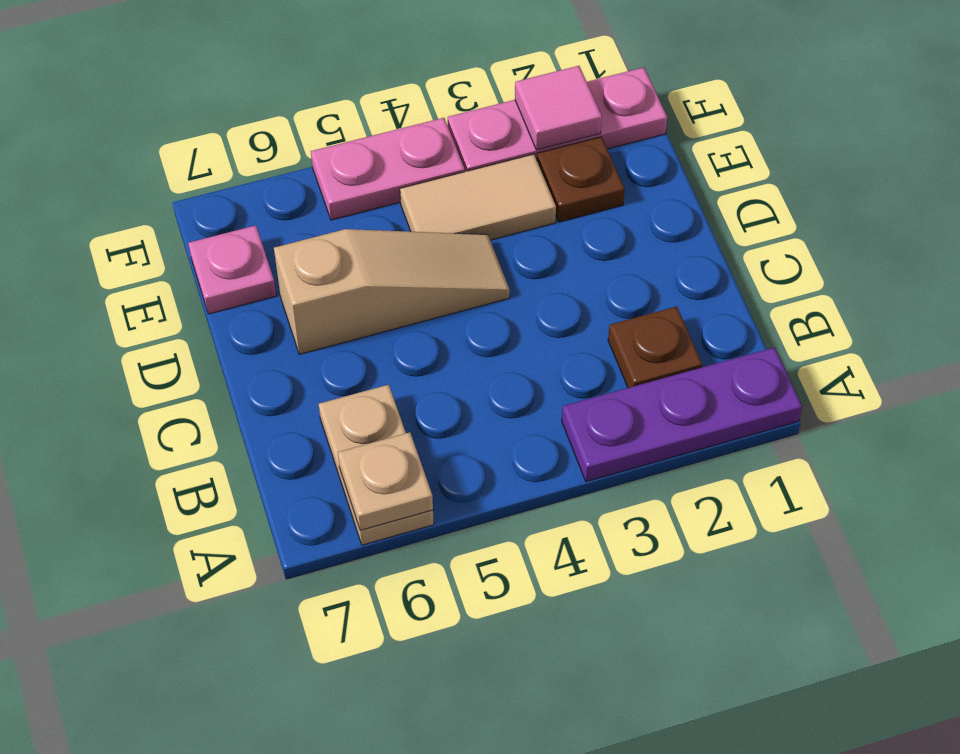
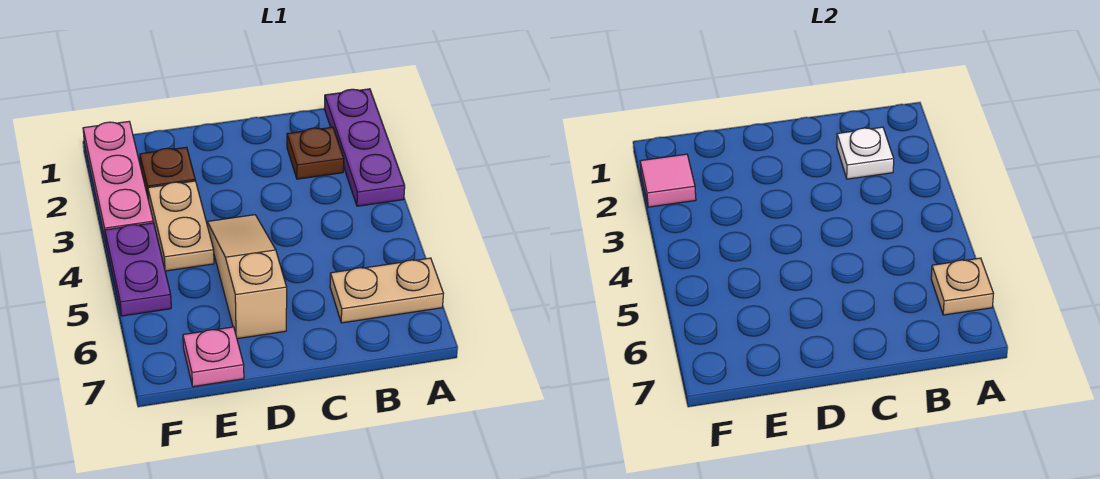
none -> white plate B2 level 2
tan tile E3:E4 level 1 -> tan plate E3:E4 level 1
pink plate F4:F5 level 1 -> purple plate F4:F5 level 1

